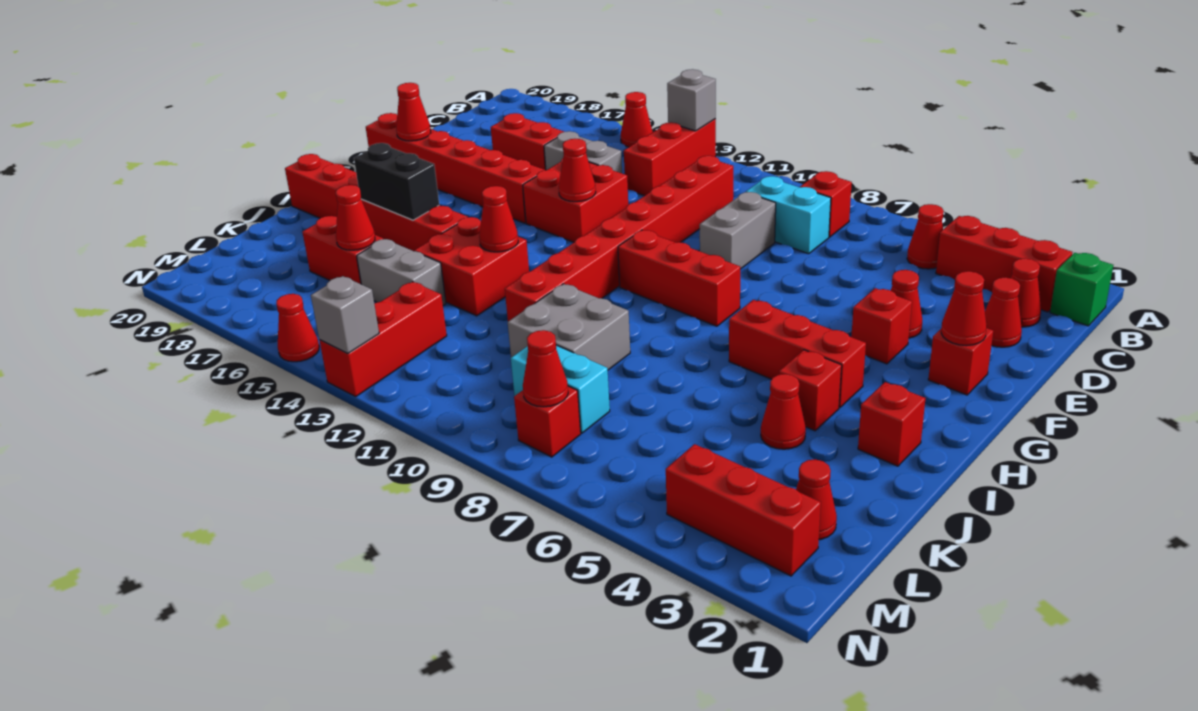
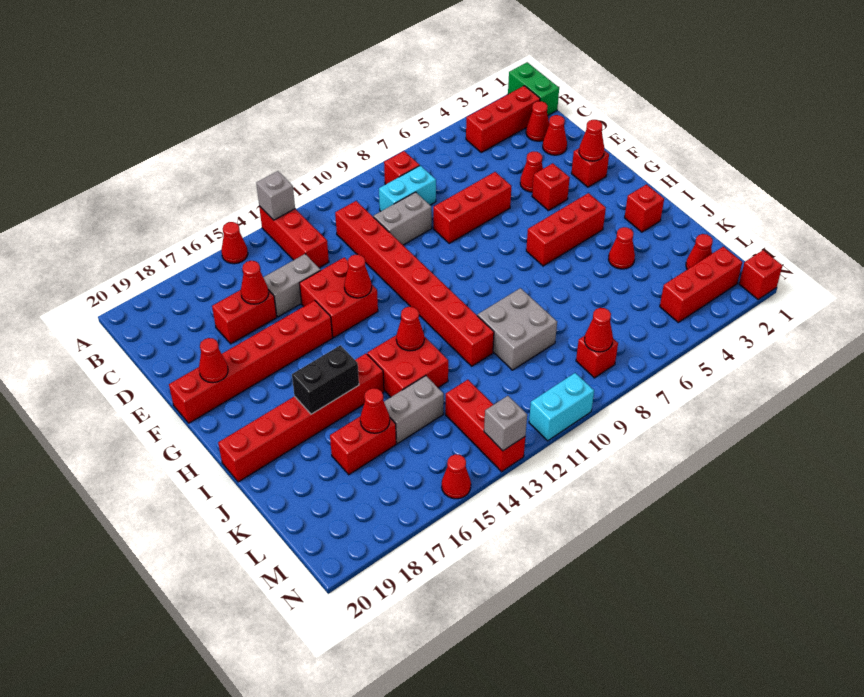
green brick B1 level 1 -> green brick A1:B1 level 1
red cone B5 level 1 -> red cone D16 level 2
grey brick D9:E9 level 1 -> grey brick D9:D10 level 1
red brick G8:G10 level 1 -> red brick E6:E8 level 1
red brick I4 level 1 -> red brick N1 level 1
cyan brick L8:L9 level 1 -> cyan brick N10:N11 level 1

